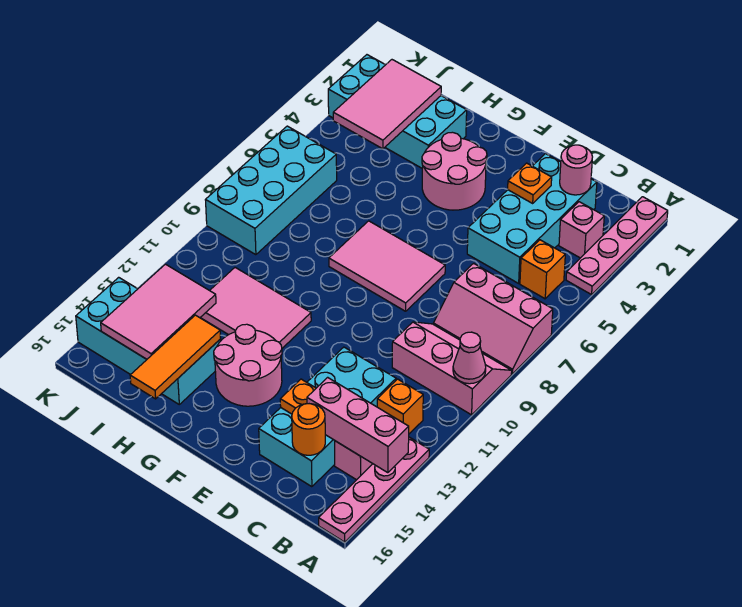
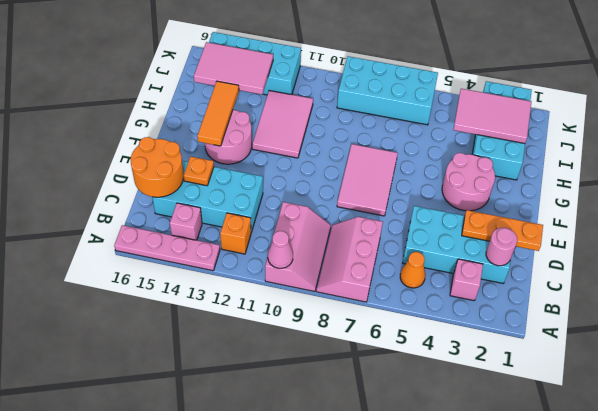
pink plate A1:A4 level 1 -> none
pink brick A14:C14 level 2 -> none
orange brick B5 level 1 -> orange cone B5 level 1
orange round brick C15 level 2 -> orange round brick C15:D16 level 2
orange plate D3 level 2 -> orange plate D1:D3 level 2
cyan brick H14:K15 level 1 -> cyan brick J12:K15 level 1
orange tile H14:H16 level 2 -> orange tile F14:H14 level 2

